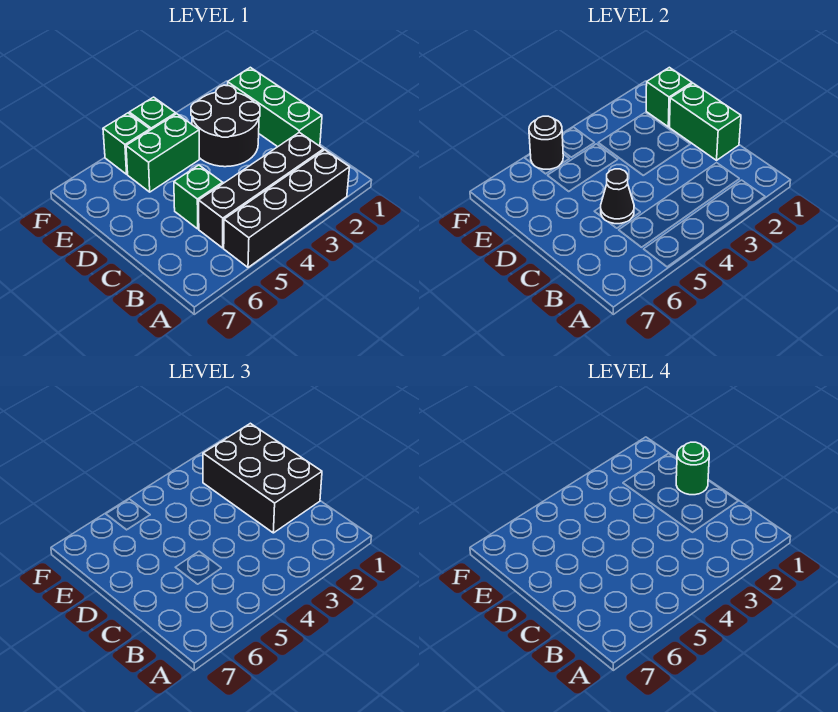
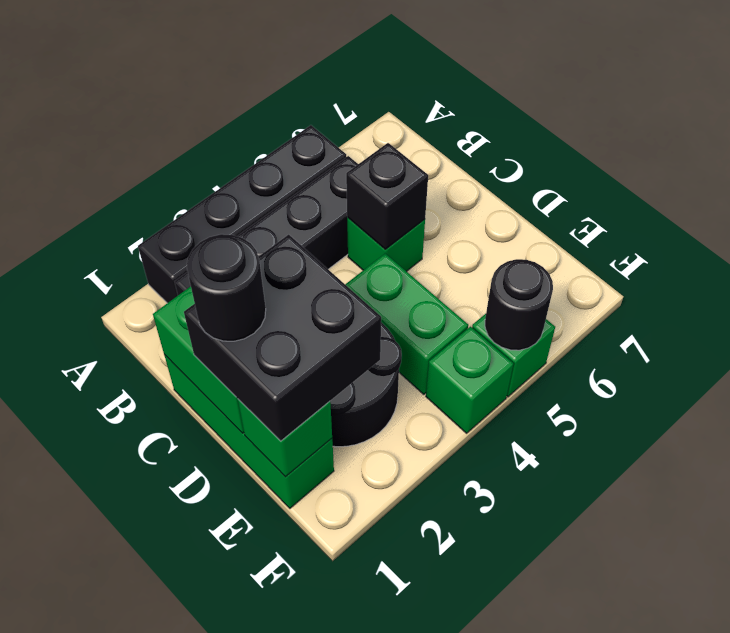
black brick C1:E2 level 3 -> black brick D1:E2 level 3
black cone C5 level 2 -> black brick C5 level 2
green round brick D1 level 4 -> black round brick D1 level 4
green brick E4:E5 level 1 -> green brick D4:E4 level 1

